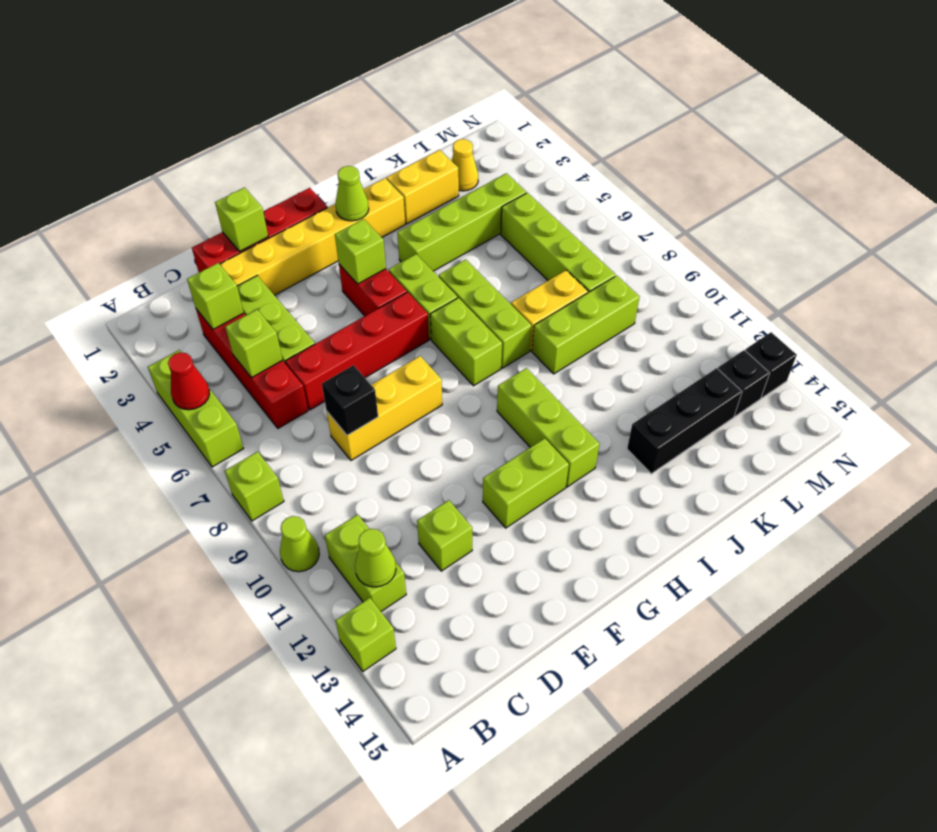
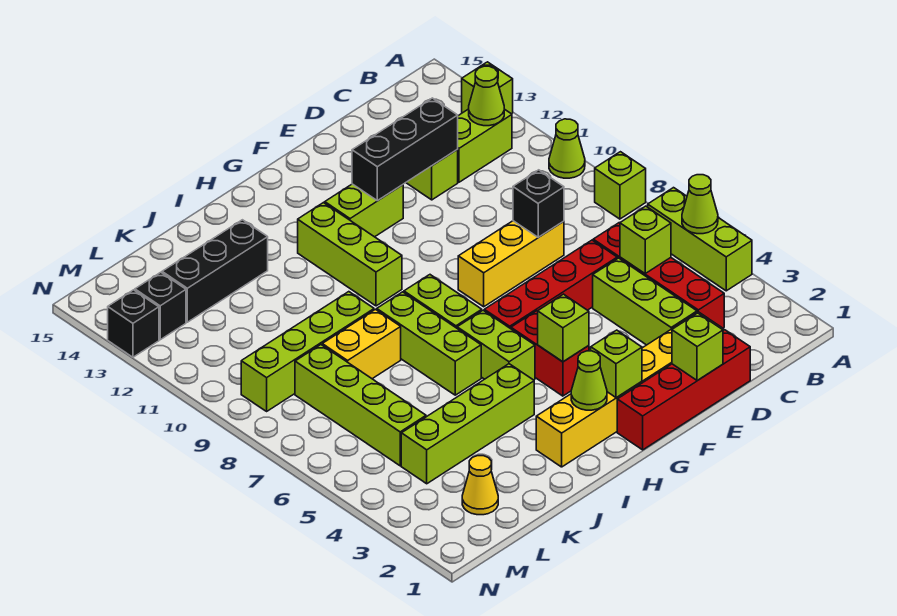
red cone A5 level 2 -> lime cone A5 level 2
lime brick B11:B12 level 1 -> lime brick B12:C12 level 1
lime brick C3 level 2 -> lime brick G2 level 2
none -> black brick D12:F12 level 2
yellow brick J2:K2 level 1 -> none
lime brick J9:L9 level 1 -> lime brick J9:M9 level 1

